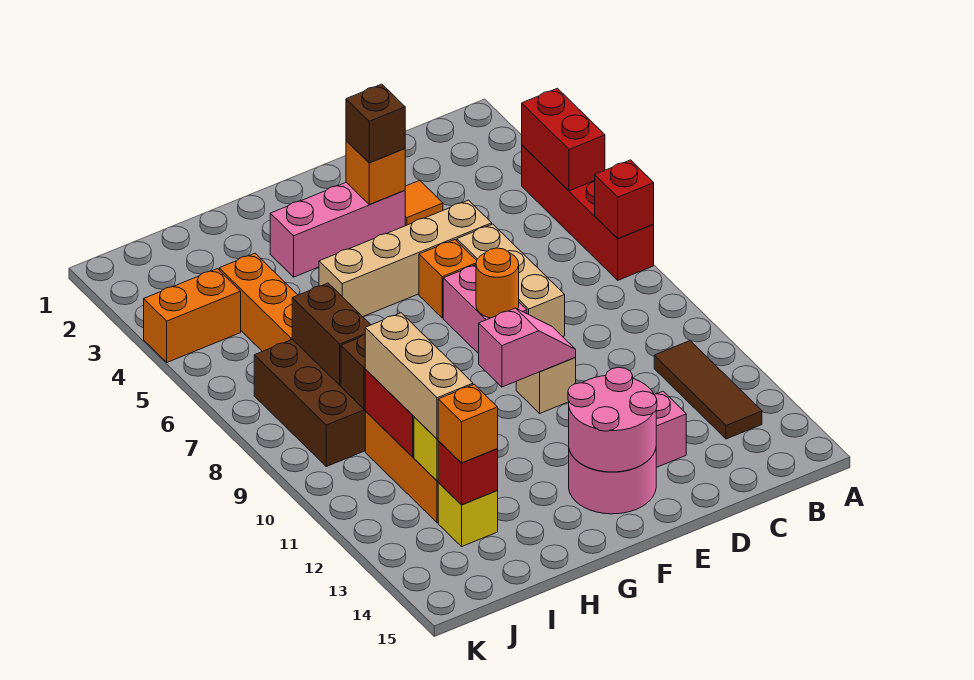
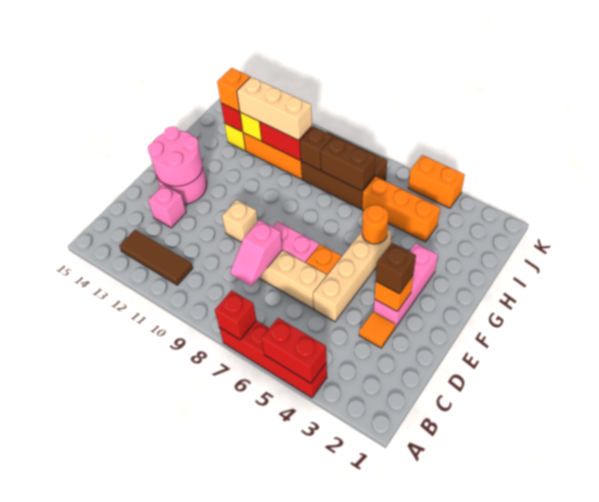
orange round brick E8 level 2 -> orange round brick G5 level 2
pink slope E10:F10 level 2 top F -> pink slope C8:D8 level 2 top D
orange brick J4:K4 level 1 -> orange brick K4:K5 level 1

